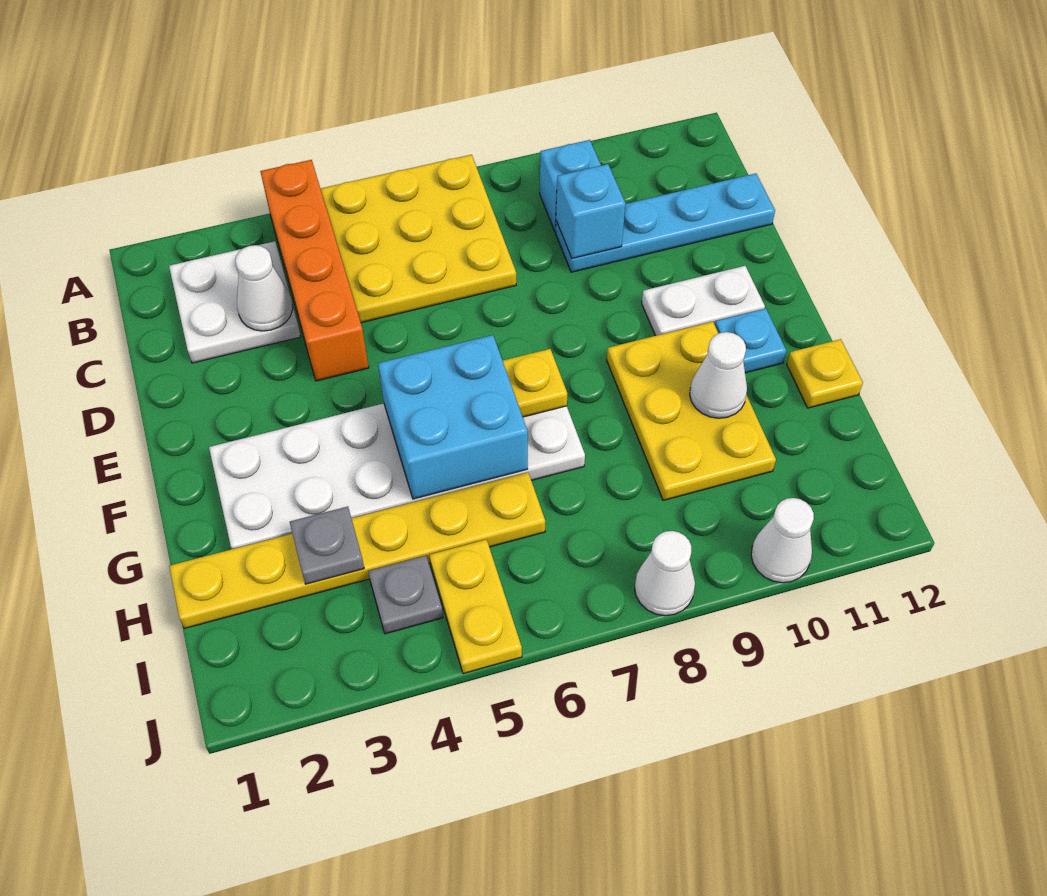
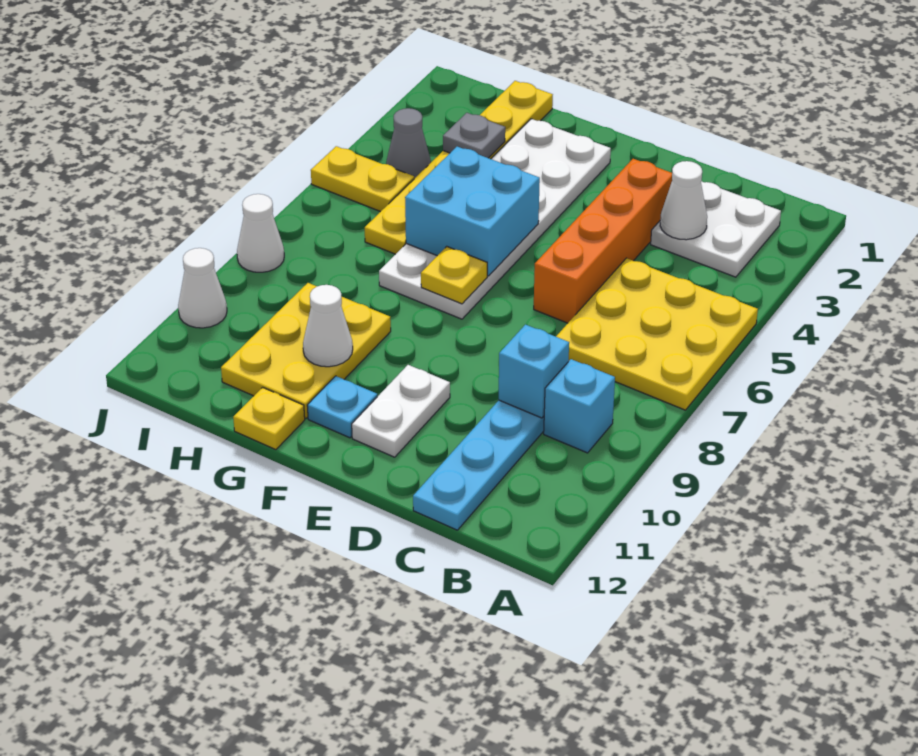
orange brick A4:D4 level 1 -> orange brick D3:D6 level 1
yellow plate F9:H10 level 1 -> yellow plate G9:H11 level 1
grey plate I4 level 1 -> grey cone I4 level 1

